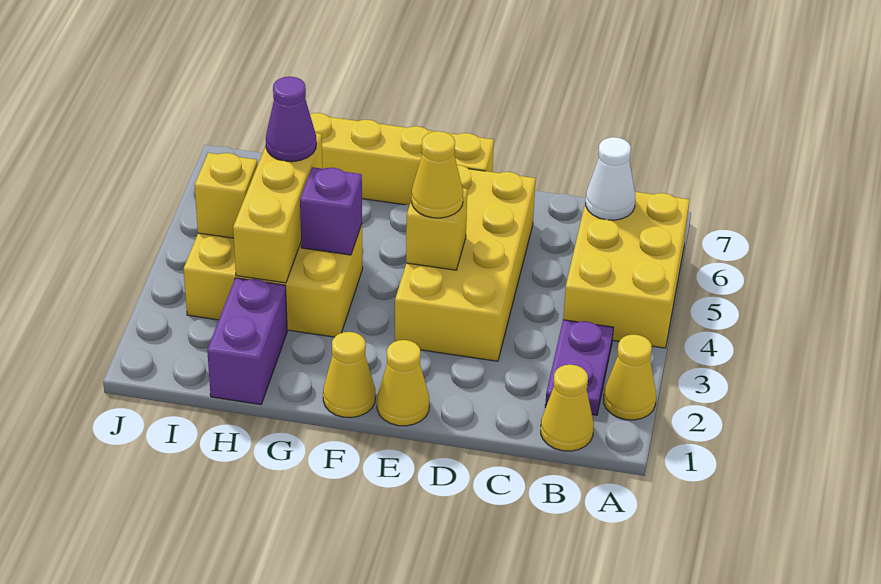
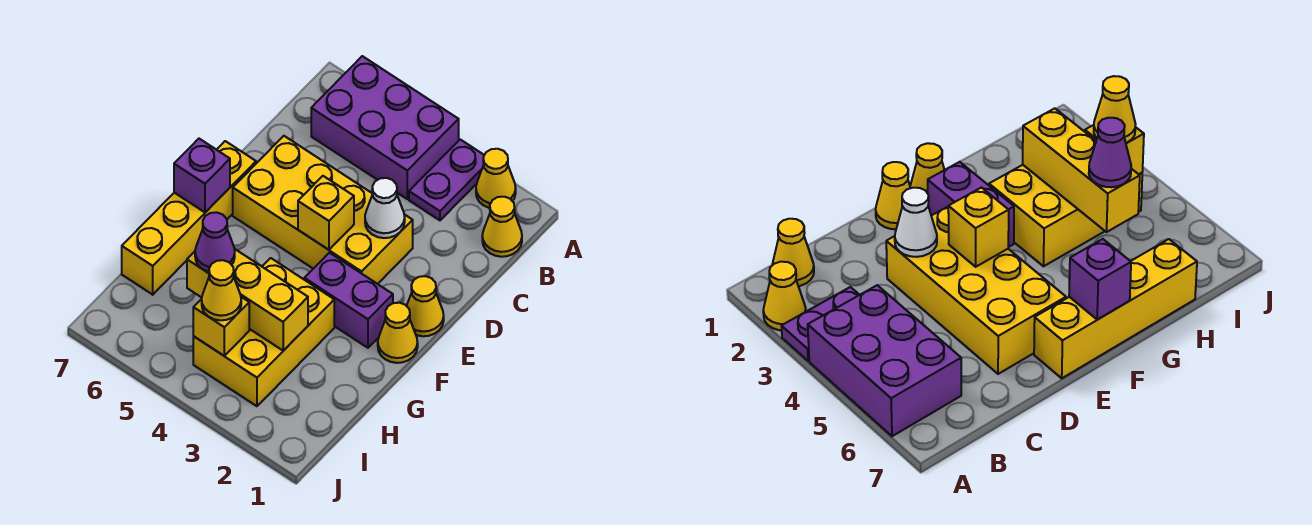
yellow brick A4:B6 level 1 -> purple brick A4:B6 level 1
purple plate B2:B3 level 1 -> purple plate A3:B3 level 1
white cone B6 level 2 -> white cone D3 level 2
yellow cone E4 level 3 -> yellow cone I4 level 3
purple brick G4 level 2 -> purple brick F7 level 2
purple brick H1:H2 level 1 -> purple brick F2:F3 level 1

